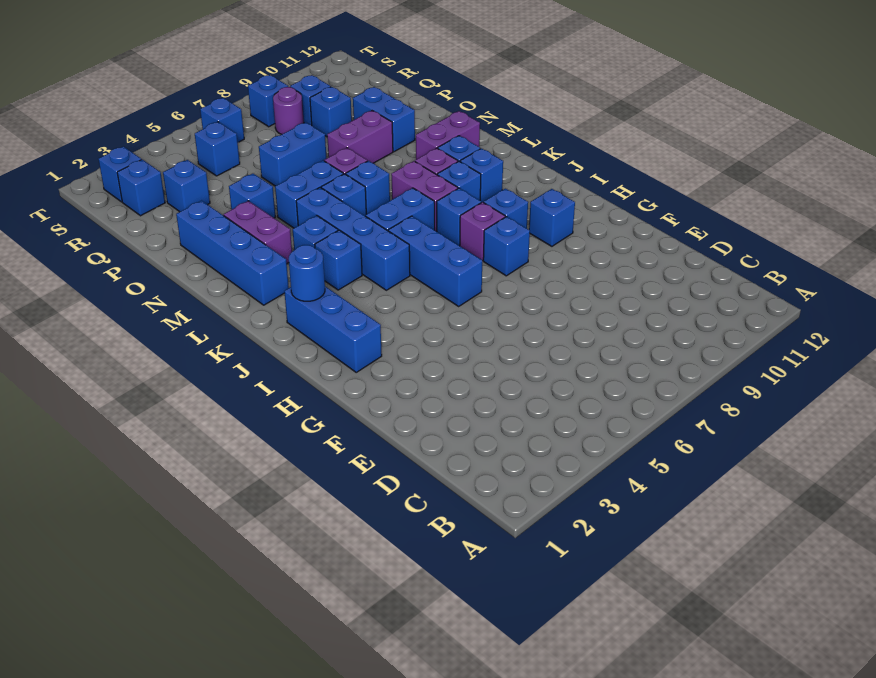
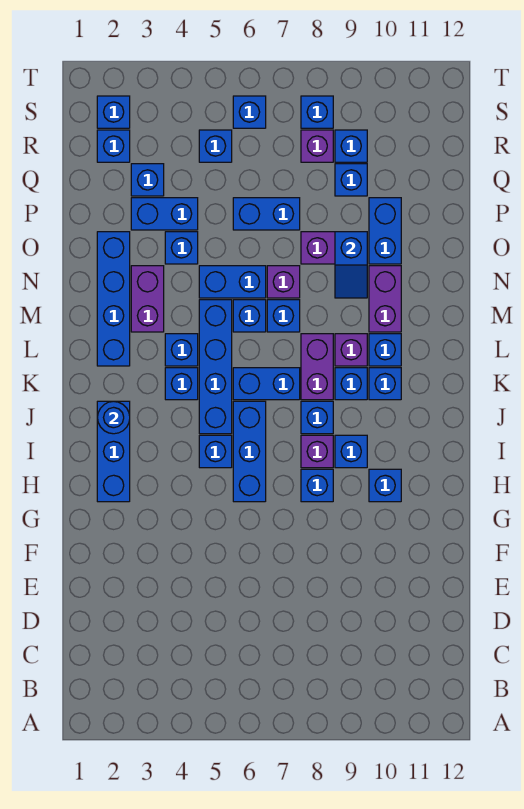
none -> blue brick I5 level 1
purple brick M10:M11 level 1 -> purple brick M10:N10 level 1
none -> blue slope N9:O9 level 2 top O
none -> blue brick P3:P4 level 1
purple round brick R8 level 1 -> purple brick R8 level 1

